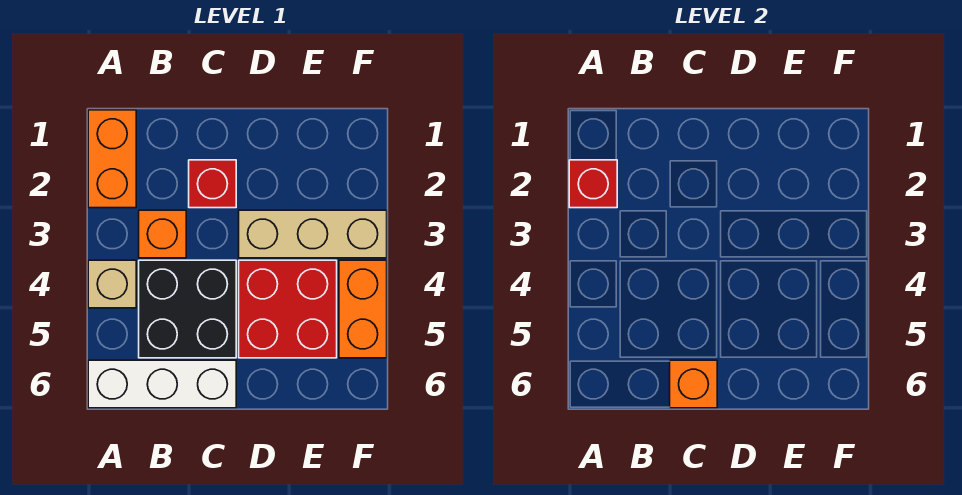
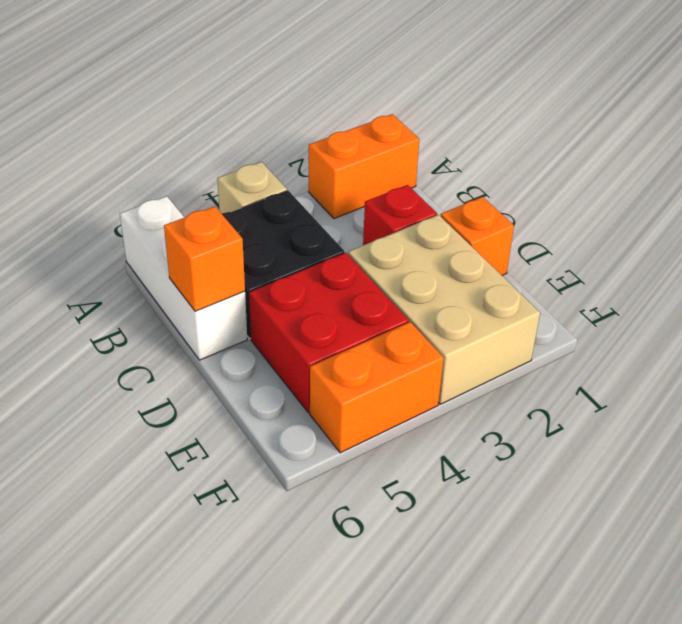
red brick A2 level 2 -> none
orange brick B3 level 1 -> orange brick D1 level 1
tan brick D3:F3 level 1 -> tan brick D2:F3 level 1

